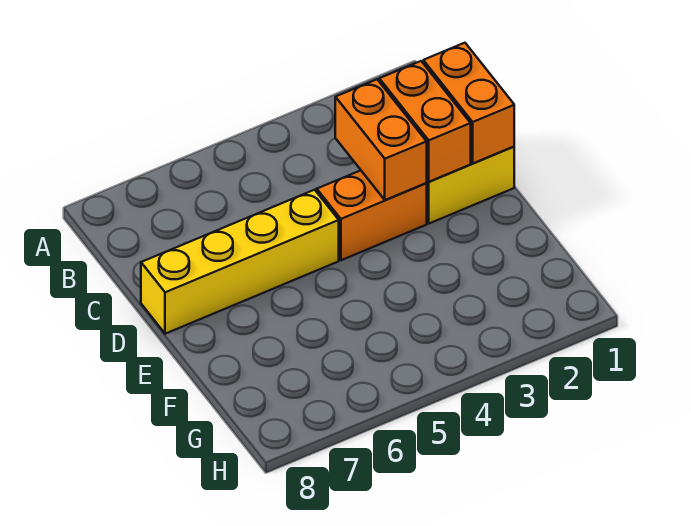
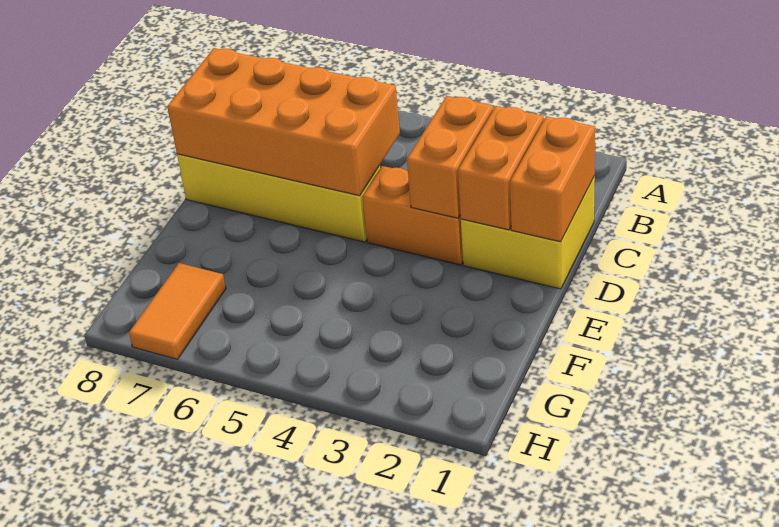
none -> orange brick C5:D8 level 2
none -> orange tile G7:H7 level 1

